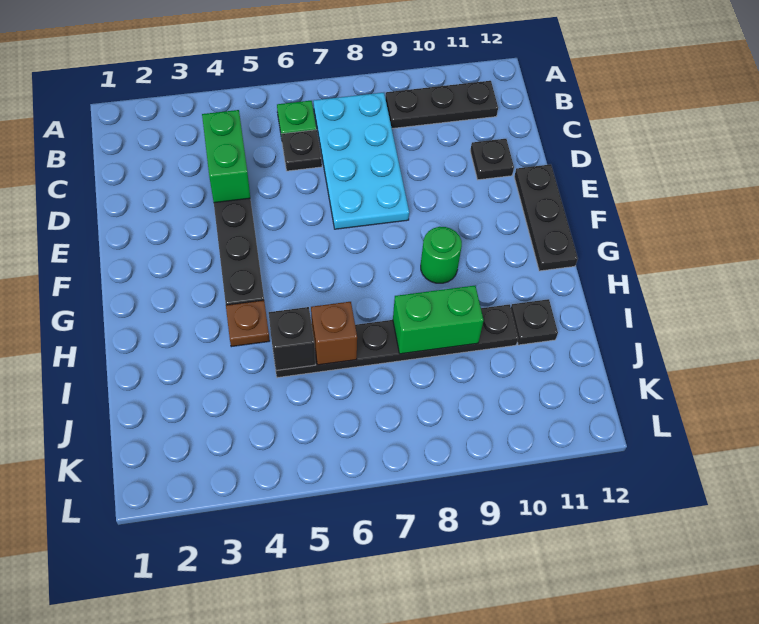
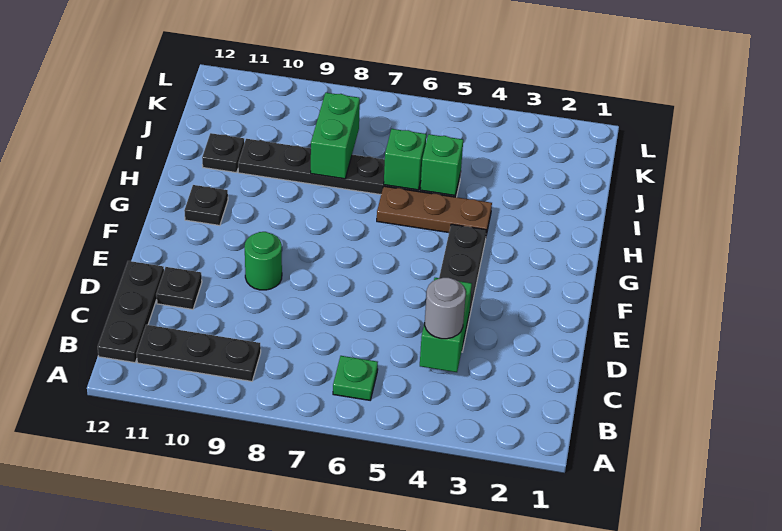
cyan plate B7:E8 level 1 -> none
none -> grey round brick C4 level 3
black plate C6 level 1 -> black plate G11 level 1
black plate E12:G12 level 1 -> black plate B12:D12 level 1
green round brick G9 level 1 -> green round brick E9 level 1
brown plate H4 level 1 -> brown plate H4:H6 level 1
black brick I5 level 2 -> green brick I5 level 2
brown brick I6 level 2 -> green brick I6 level 2
green brick I8:I9 level 2 -> green brick I8:J8 level 2

